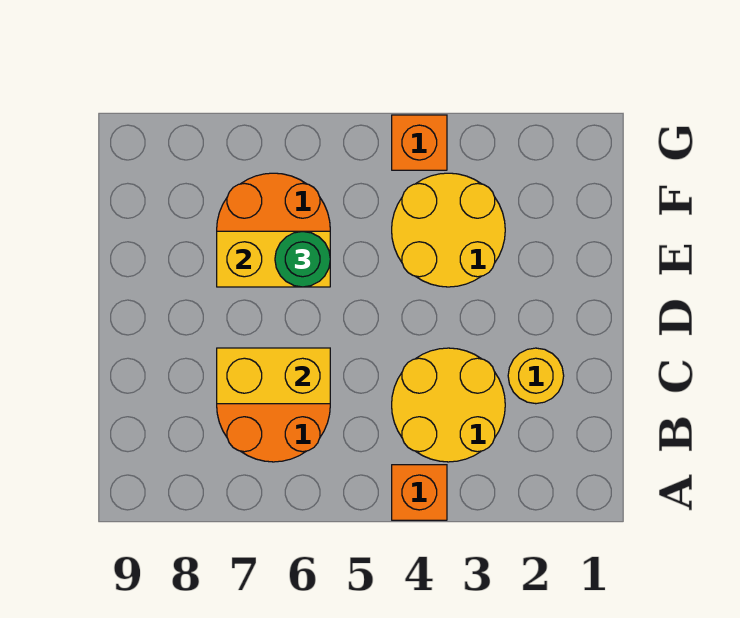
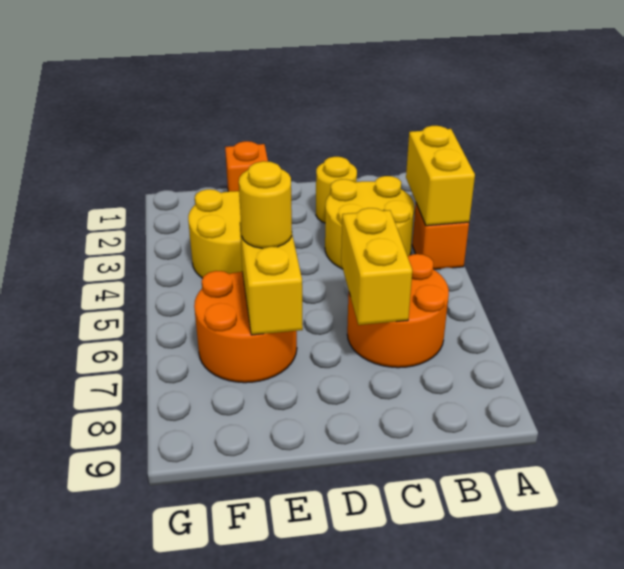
none -> yellow brick A3:A4 level 2
green round brick E6 level 3 -> yellow round brick E6 level 3
orange brick G4 level 1 -> orange brick E1 level 1

